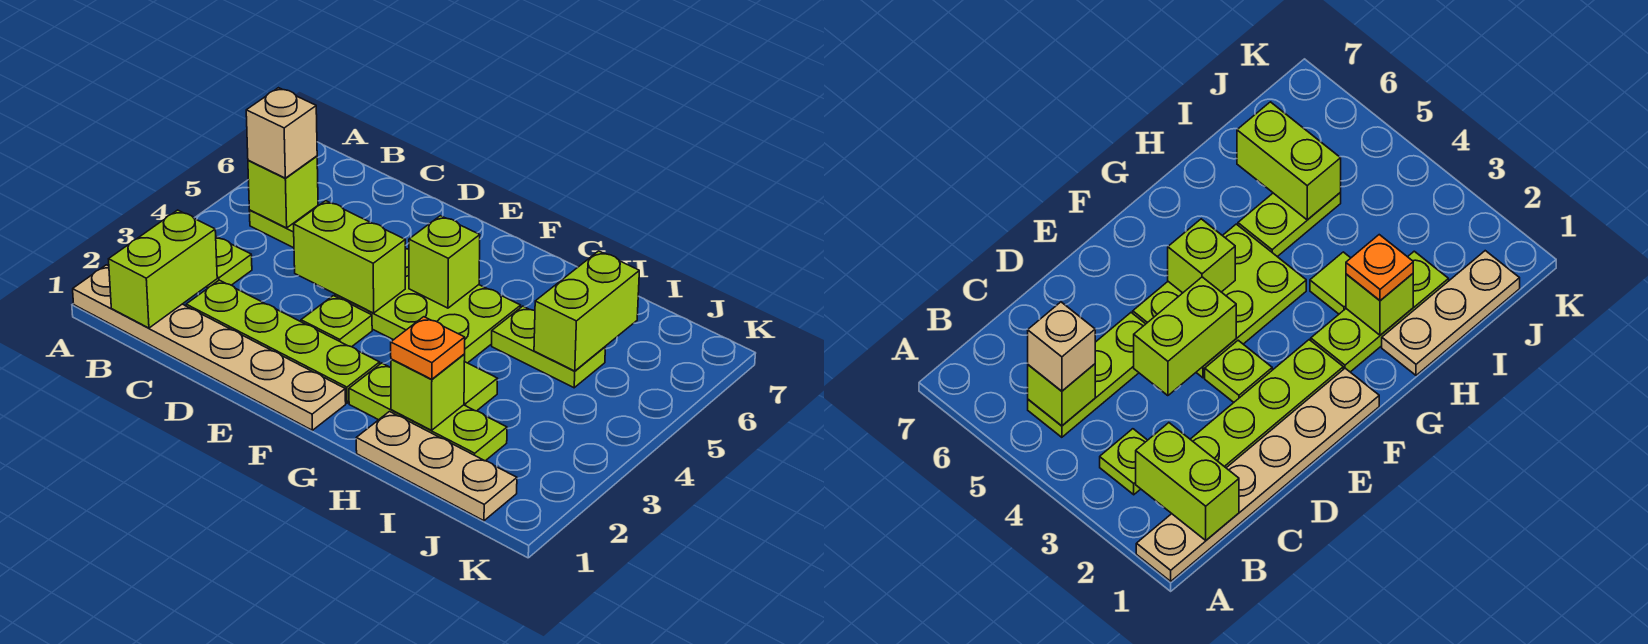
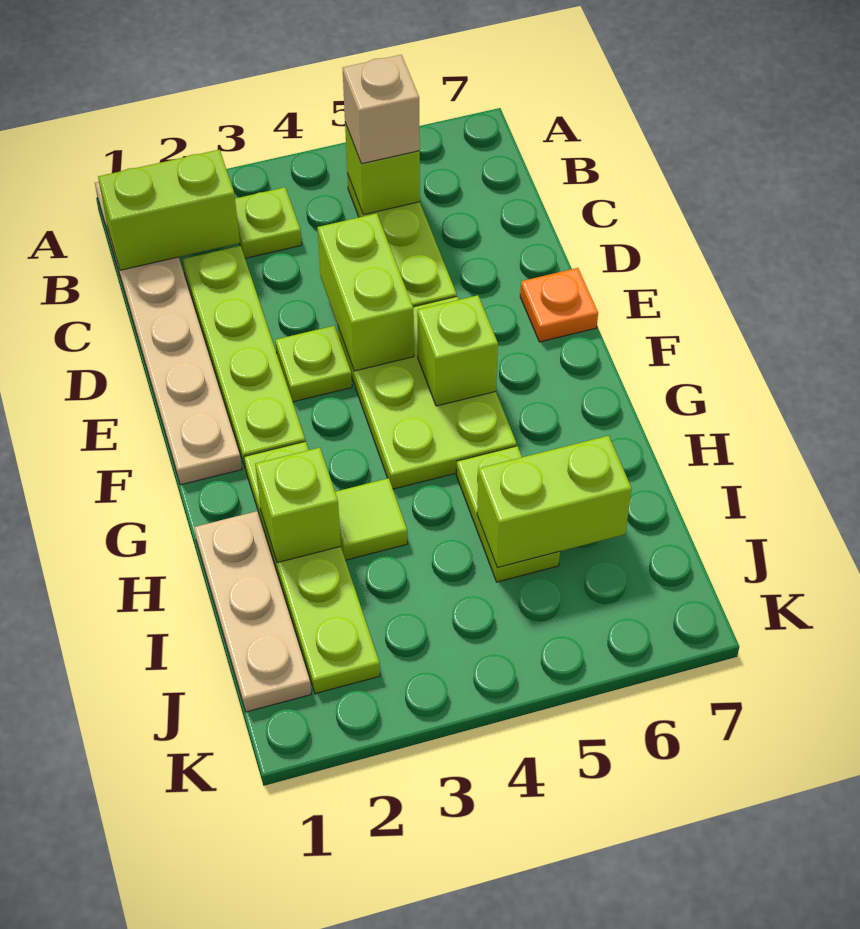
lime plate G2:I2 level 1 -> lime plate G2:J2 level 1
orange plate H2 level 3 -> orange plate E7 level 1

